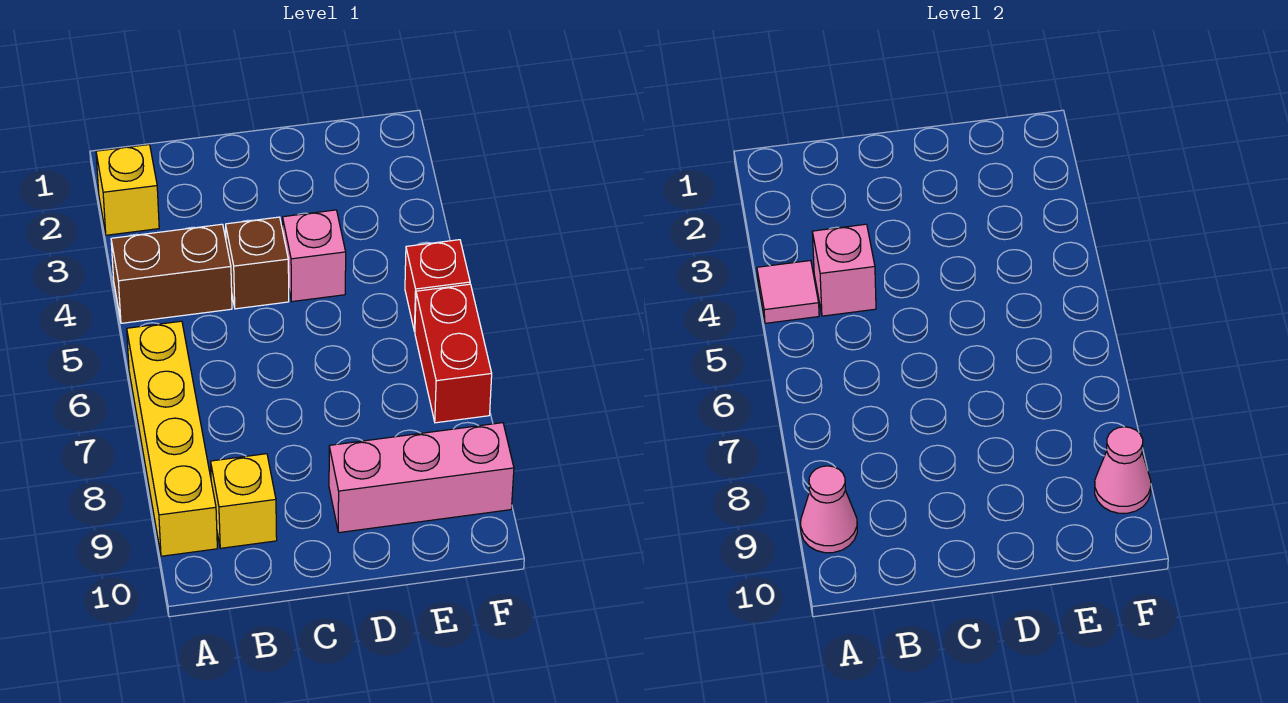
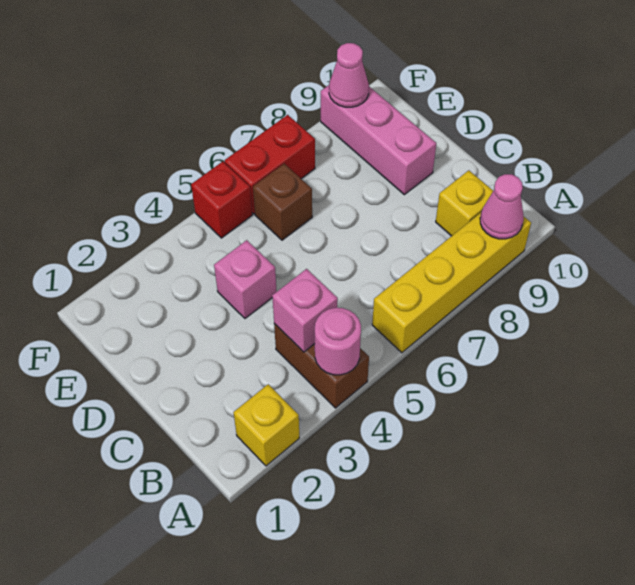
pink tile A4 level 2 -> pink round brick A4 level 2
brown brick C4 level 1 -> brown brick E6 level 1

